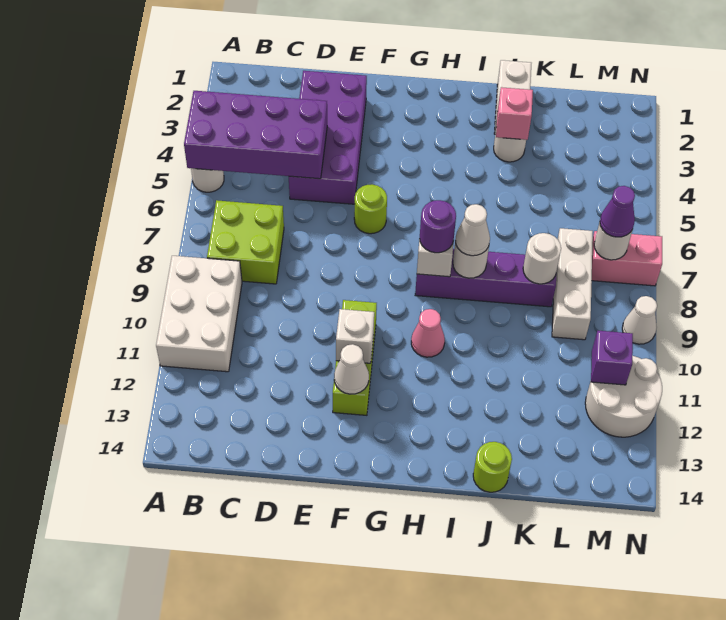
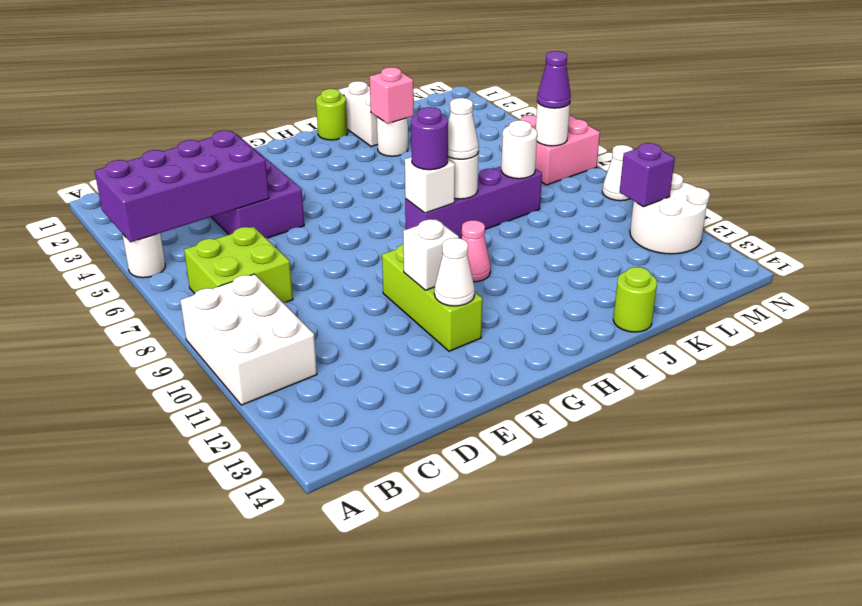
lime round brick F6 level 1 -> lime round brick I1 level 1
white brick L7:L9 level 1 -> none
pink brick M7:N7 level 1 -> pink brick M6:N7 level 1

